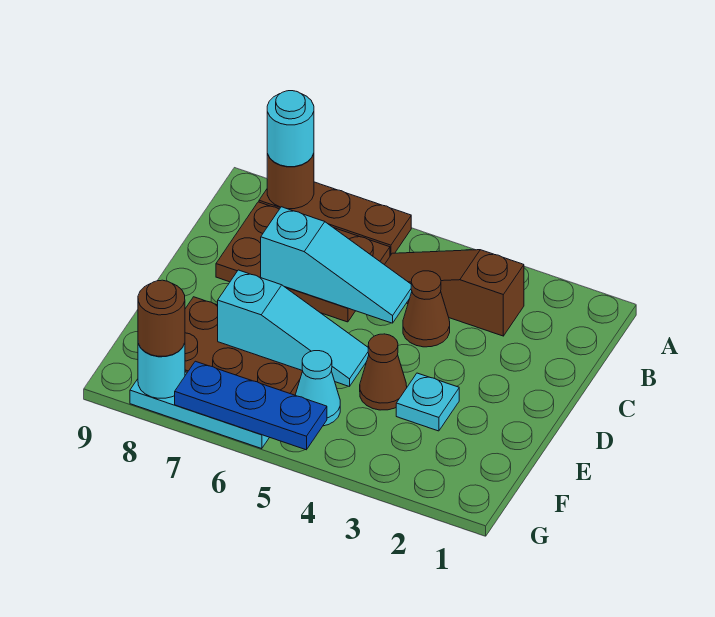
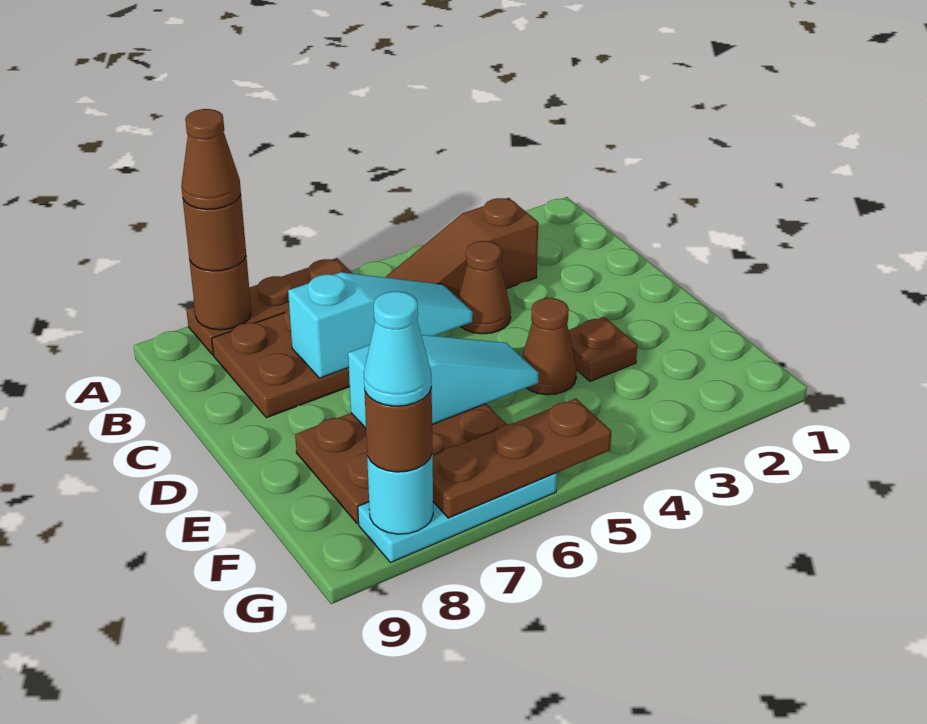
cyan round brick A8 level 3 -> brown round brick A8 level 3
none -> brown cone A8 level 4
cyan plate E3 level 1 -> brown plate E3 level 1
cyan cone F5 level 1 -> cyan cone G8 level 4
blue plate G5:G7 level 2 -> brown plate G5:G7 level 2

